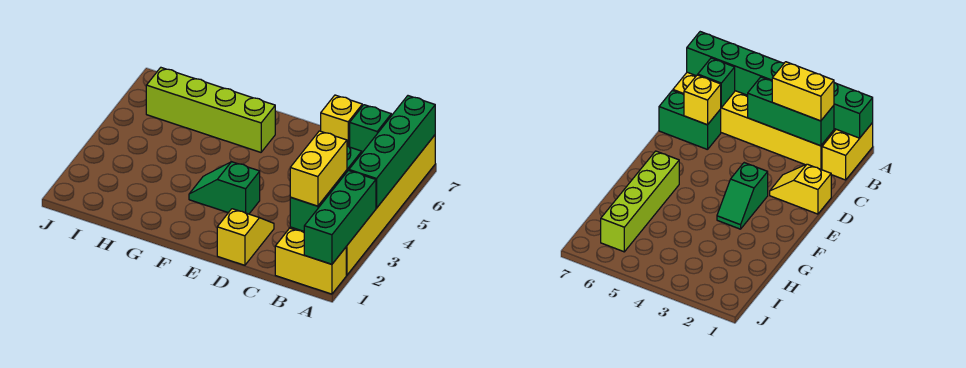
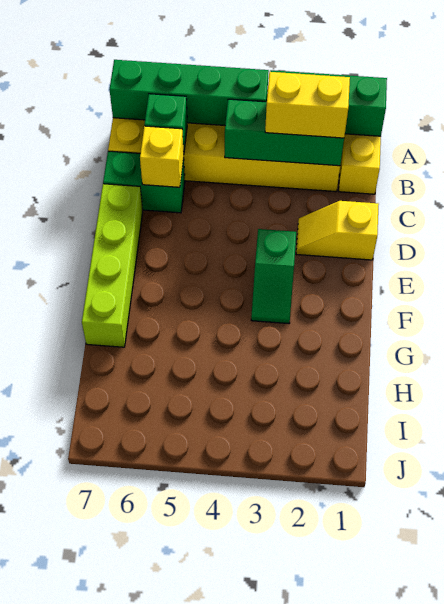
lime brick F6:I6 level 1 -> lime brick D7:G7 level 1

